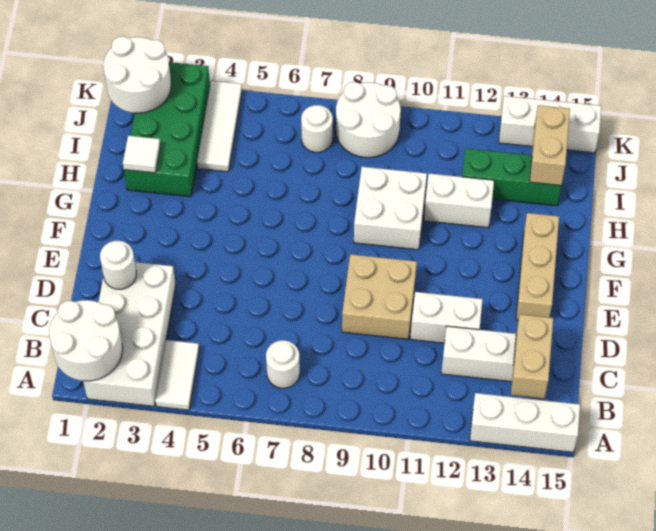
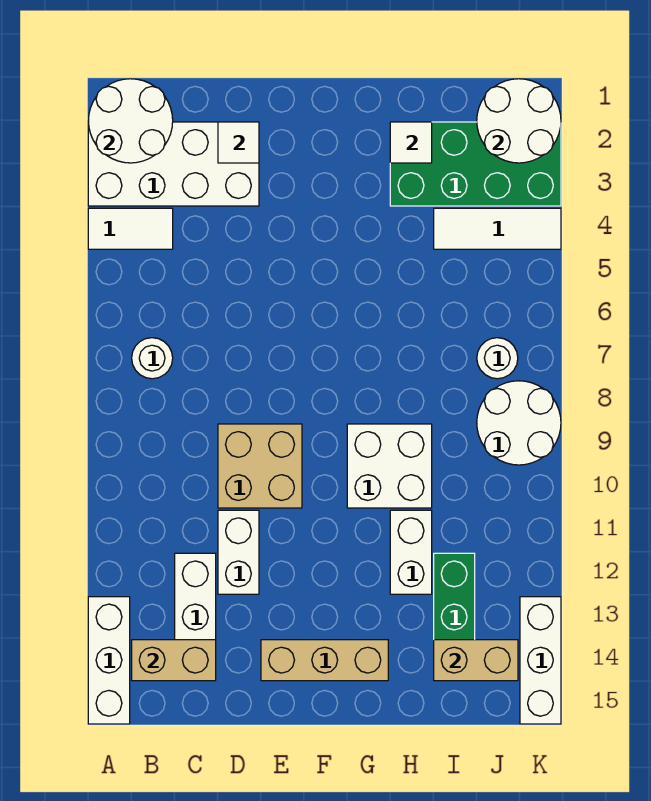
white round brick D2 level 2 -> white tile D2 level 2

